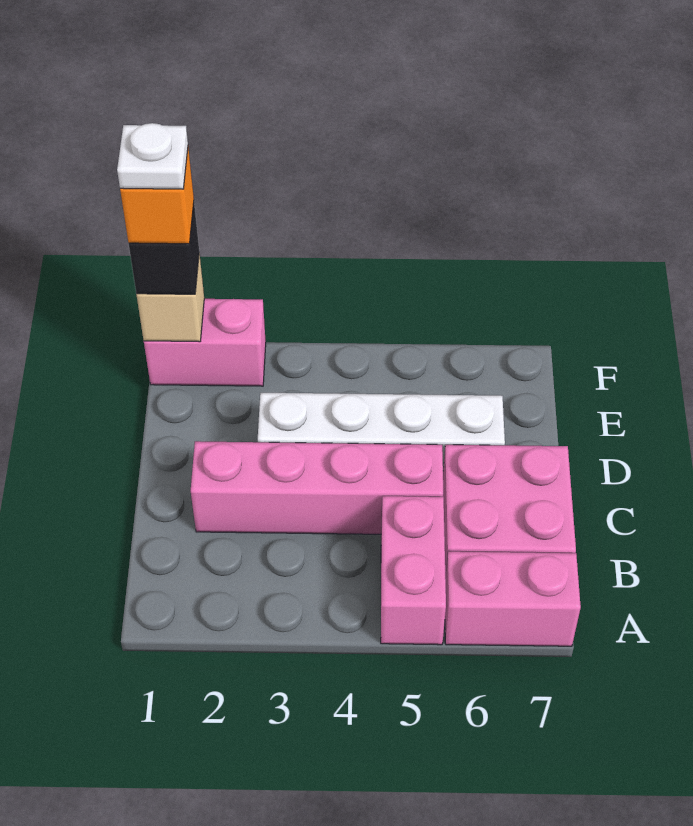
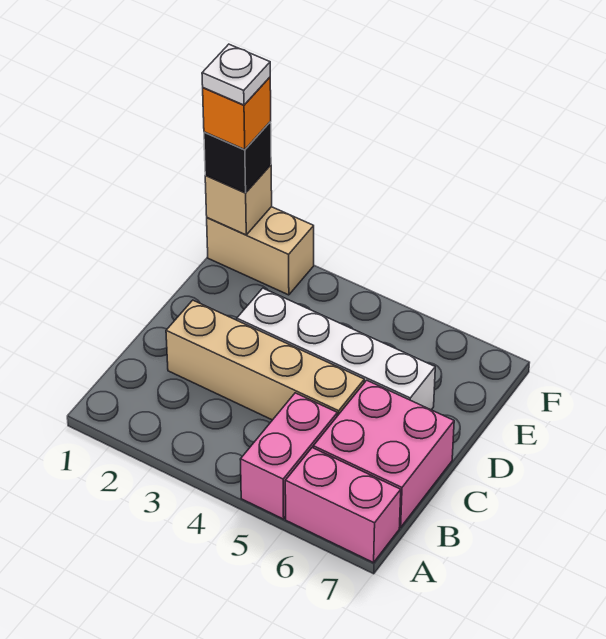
pink brick C2:C5 level 1 -> tan brick C2:C5 level 1
pink brick F1:F2 level 1 -> tan brick F1:F2 level 1

